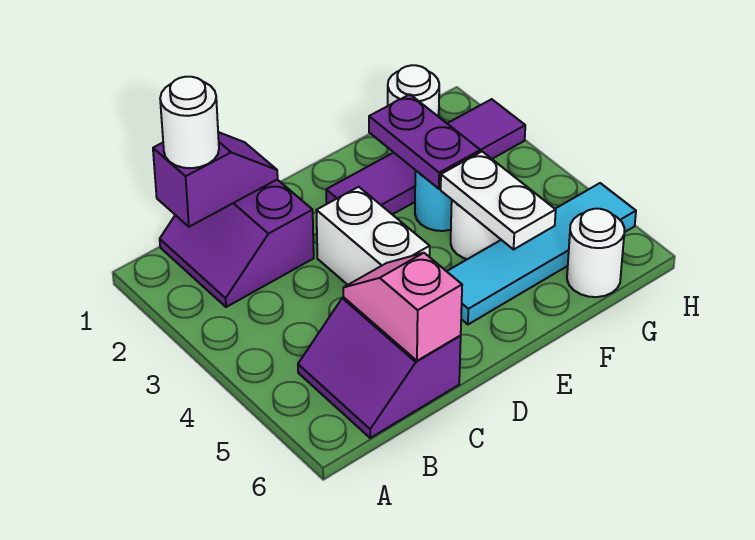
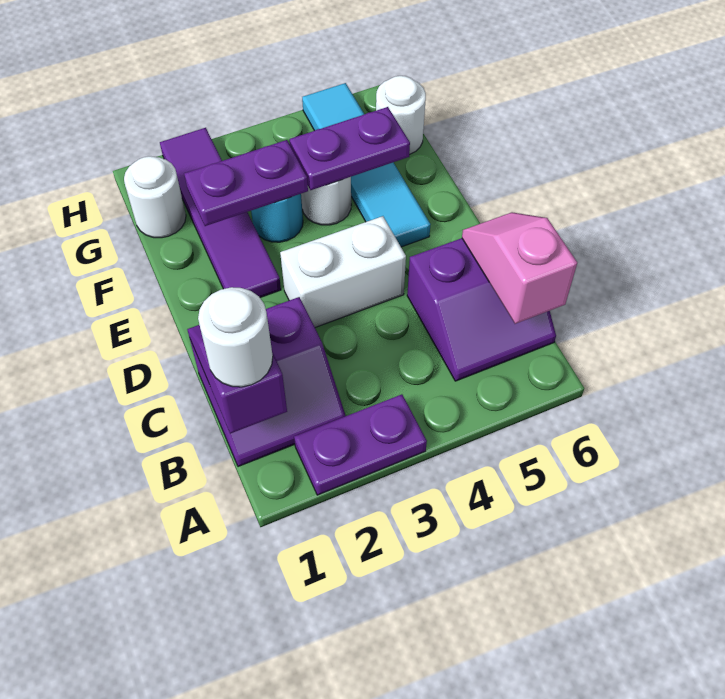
none -> purple plate A2:A3 level 1
pink slope C5:C6 level 2 top 6 -> pink slope B6:C6 level 2 top B
white plate F4:F5 level 2 -> purple plate F4:F5 level 2

